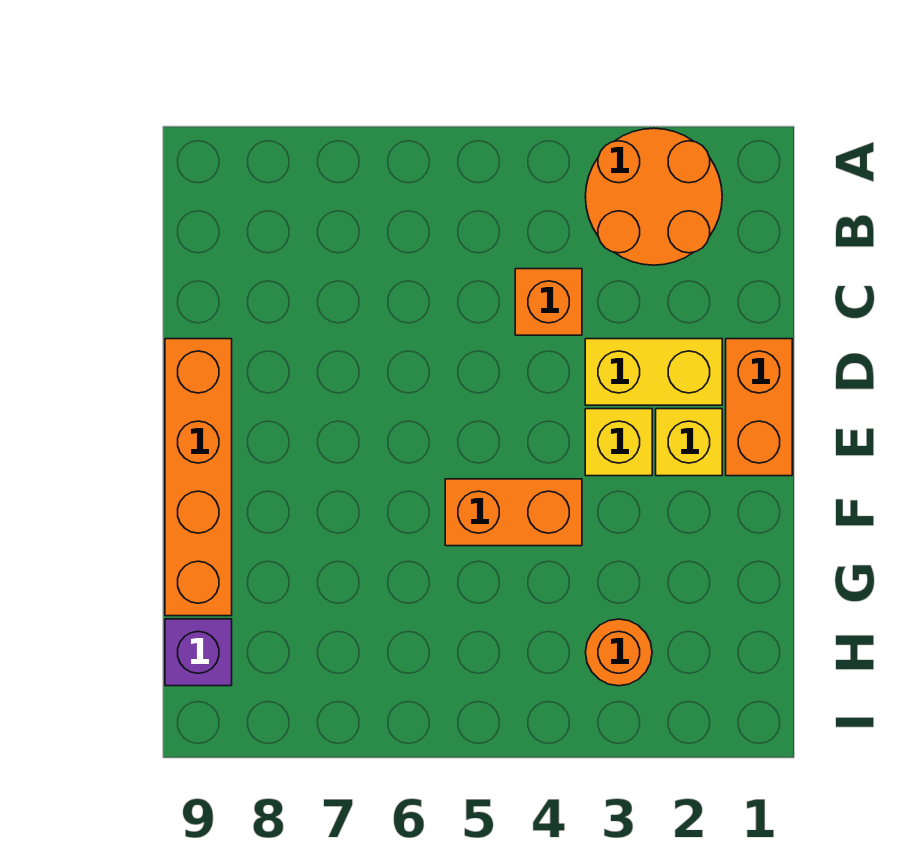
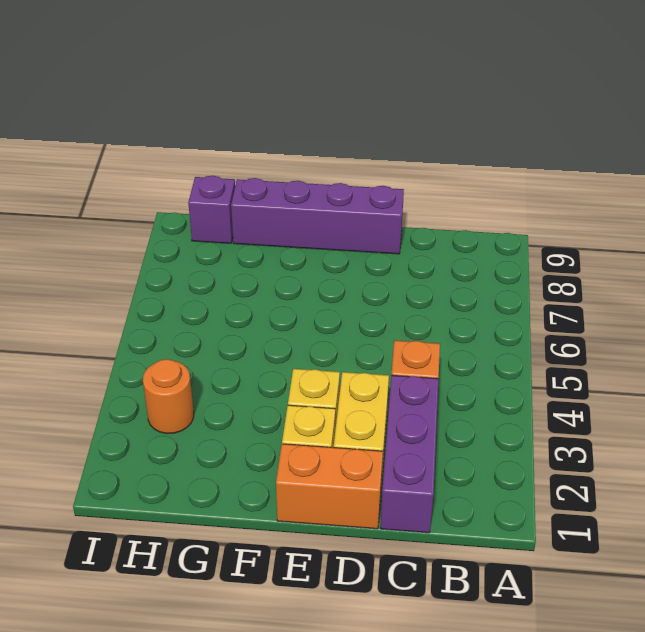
orange round brick A2:B3 level 1 -> none
none -> purple brick C1:C3 level 1
orange brick D9:G9 level 1 -> purple brick D9:G9 level 1
orange brick F4:F5 level 1 -> none

